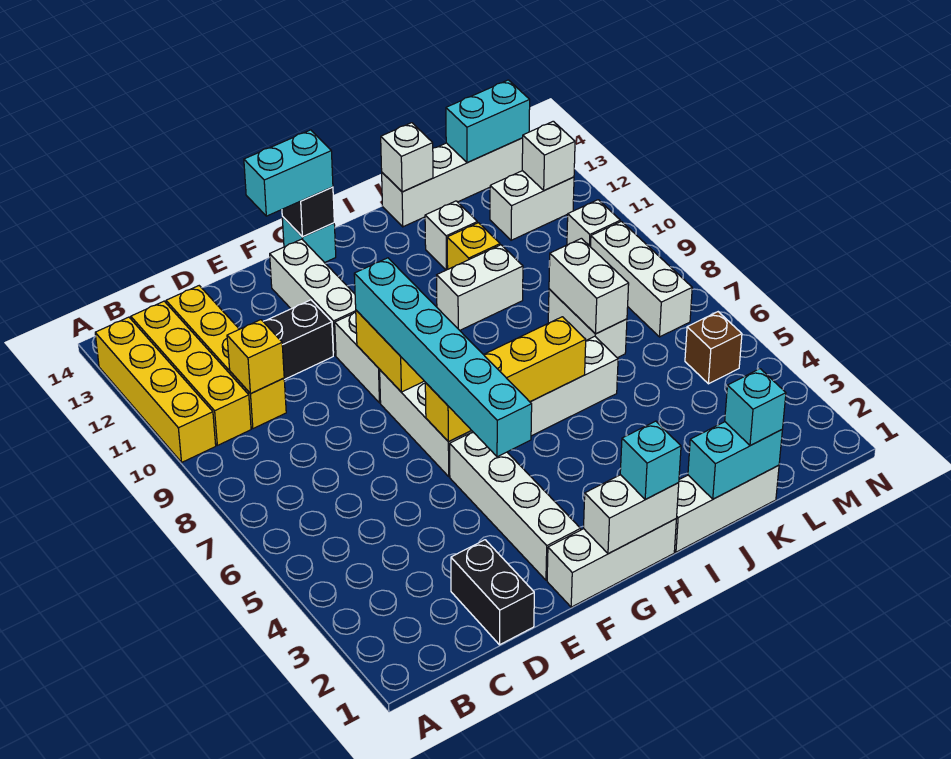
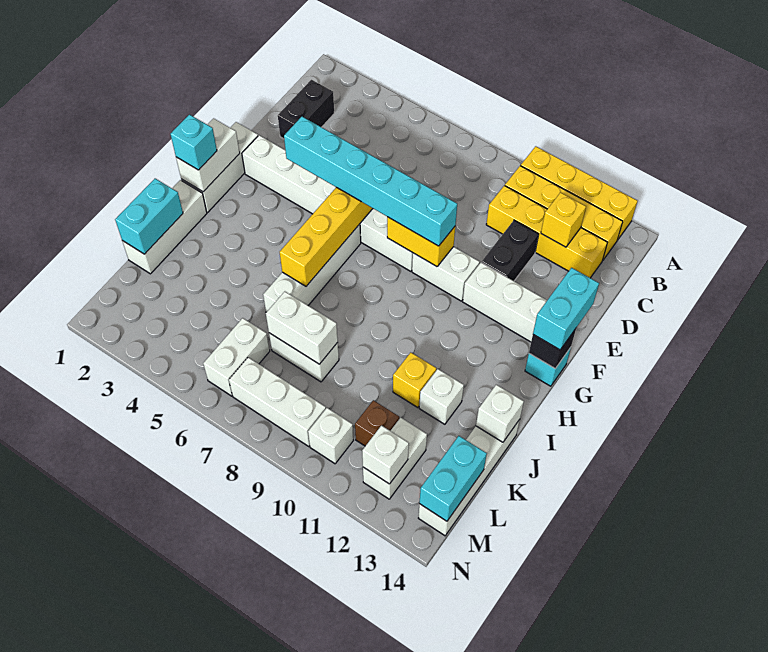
yellow brick C10 level 2 -> yellow brick C12 level 2
black brick D1:D2 level 1 -> black brick C2:D2 level 1
white brick I10:J10 level 1 -> white brick L6:M6 level 1
cyan brick K1 level 3 -> none
brown brick M5 level 1 -> brown brick L11 level 1

